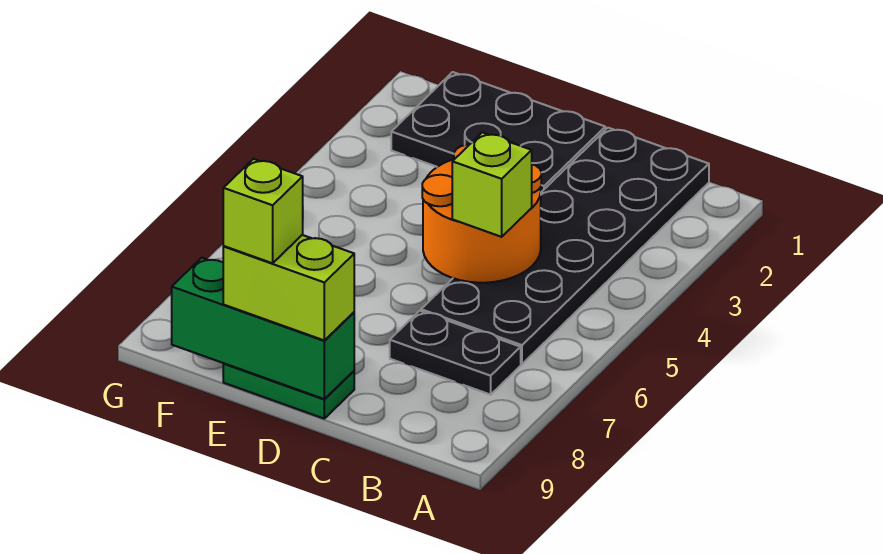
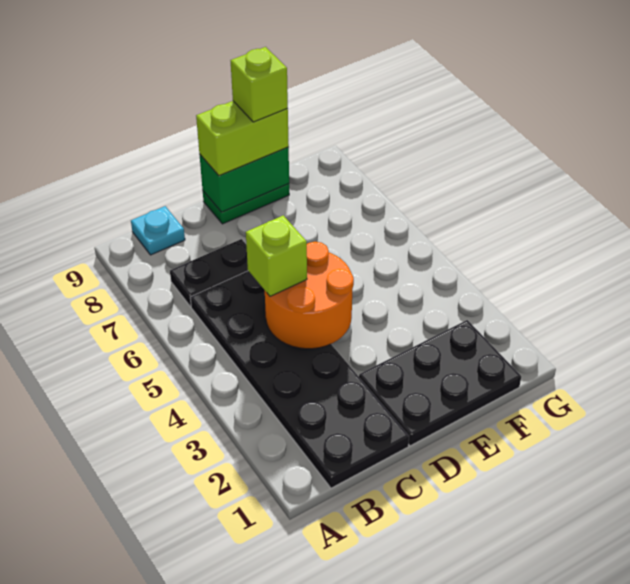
none -> cyan plate B9 level 1
green brick D9:F9 level 2 -> green brick D9:E9 level 2

